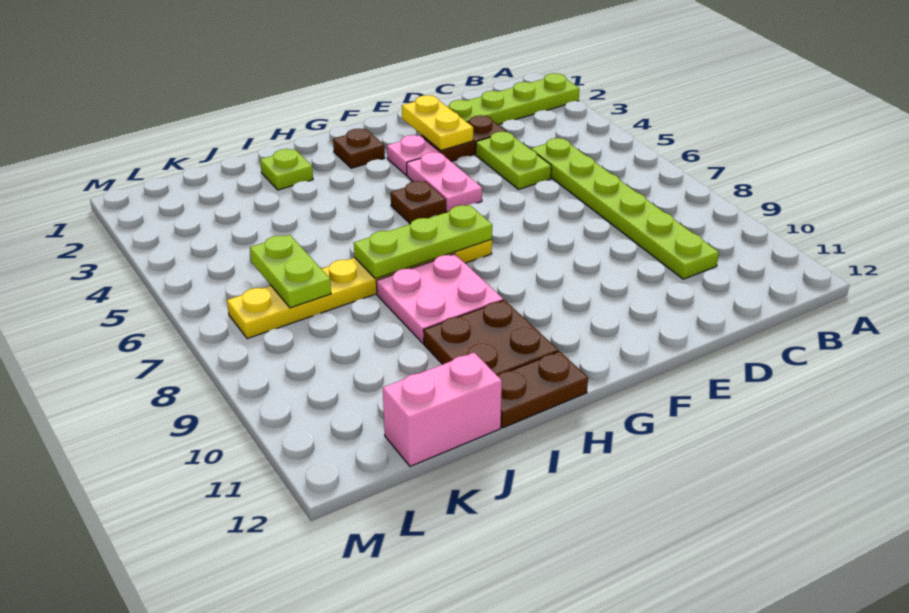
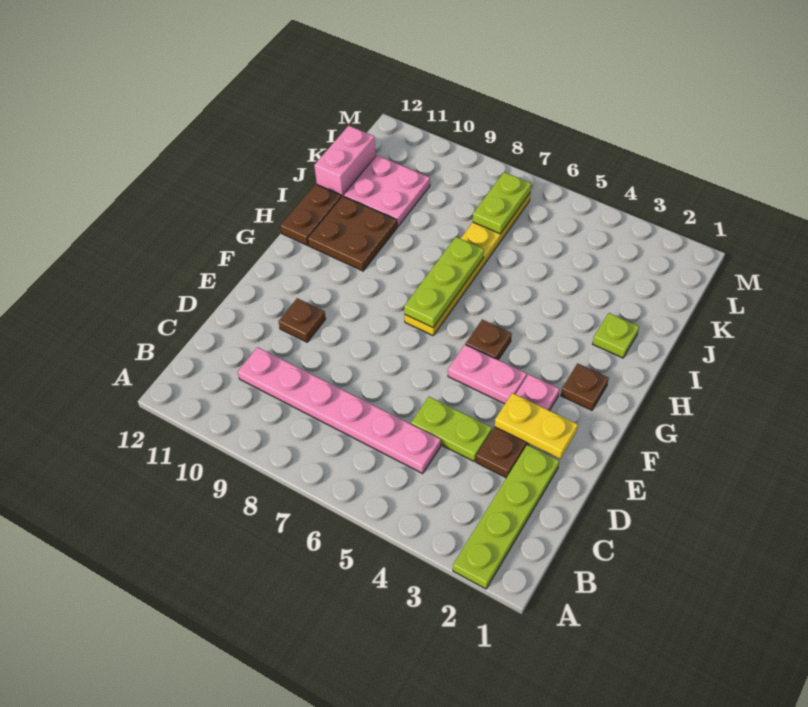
lime plate C5:C10 level 1 -> pink plate C5:C10 level 1
none -> brown plate E10 level 1
pink plate H8:I9 level 1 -> pink plate J10:K11 level 1
lime plate K6:K7 level 2 -> lime plate K7:L7 level 2

